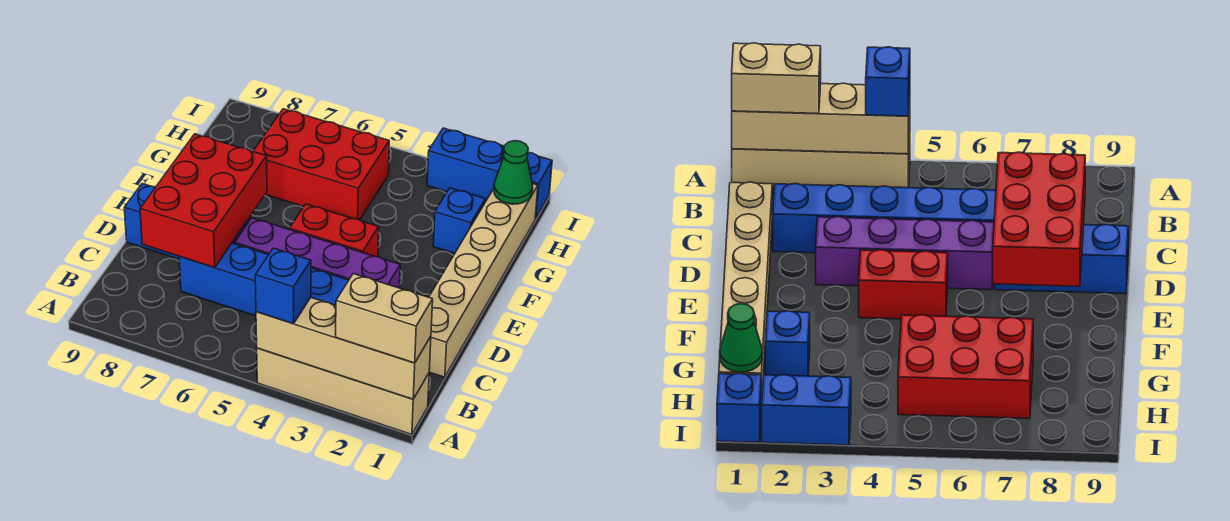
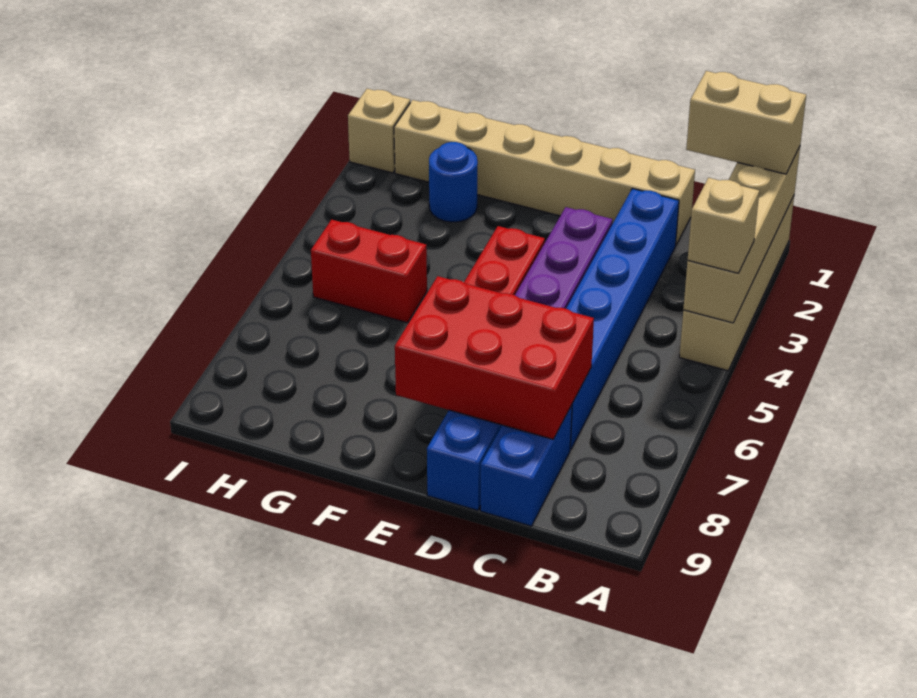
tan brick A1:A2 level 3 -> tan brick A1:B1 level 3
blue brick A4 level 3 -> tan brick A4 level 3
blue brick G2 level 1 -> blue round brick G2 level 1
red brick G5:H7 level 1 -> red brick G5:H5 level 1
green cone H1 level 2 -> none
blue brick I1 level 1 -> tan brick I1 level 1
blue brick I2:I3 level 1 -> blue brick C8:C9 level 1

